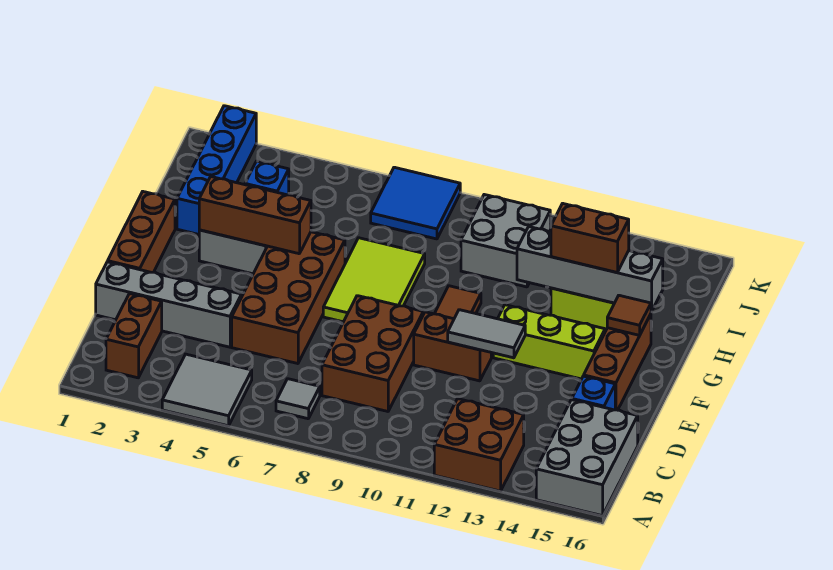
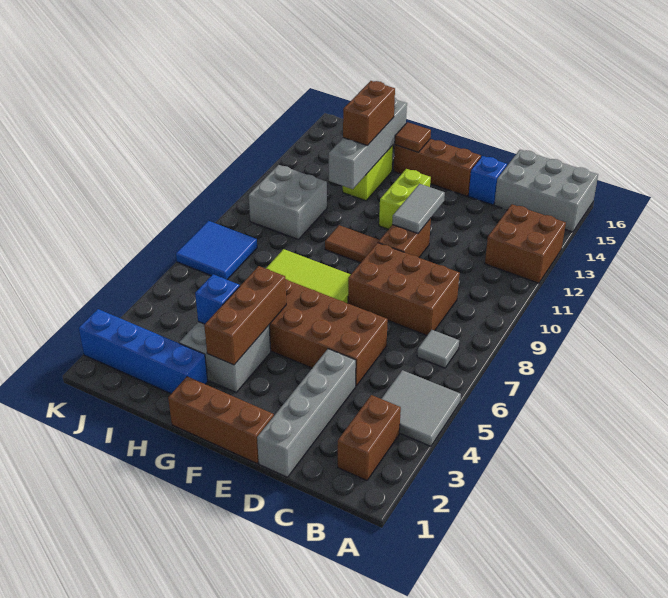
brown brick B2:C2 level 1 -> brown brick B2:B3 level 1
lime brick F12:F14 level 1 -> lime brick F12:F13 level 1

